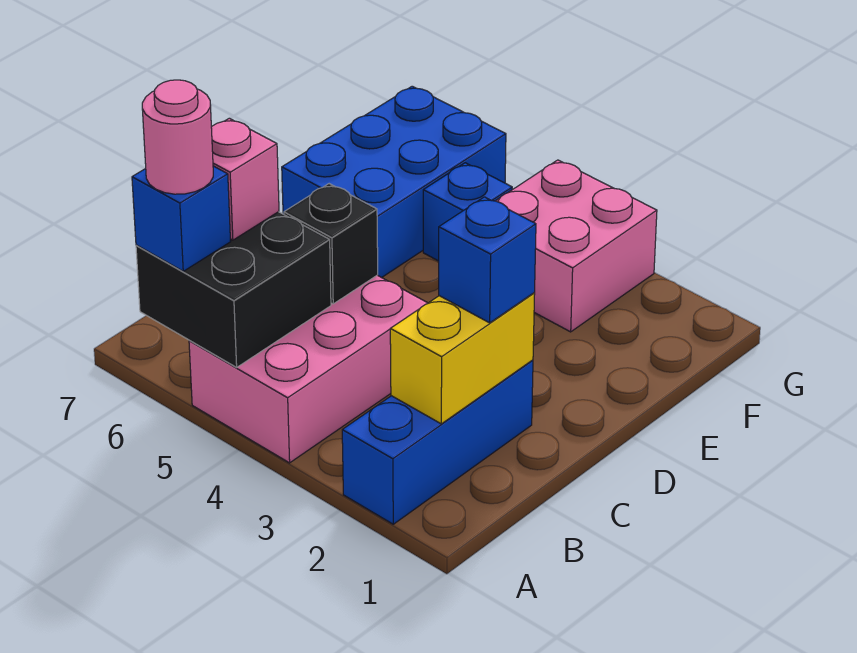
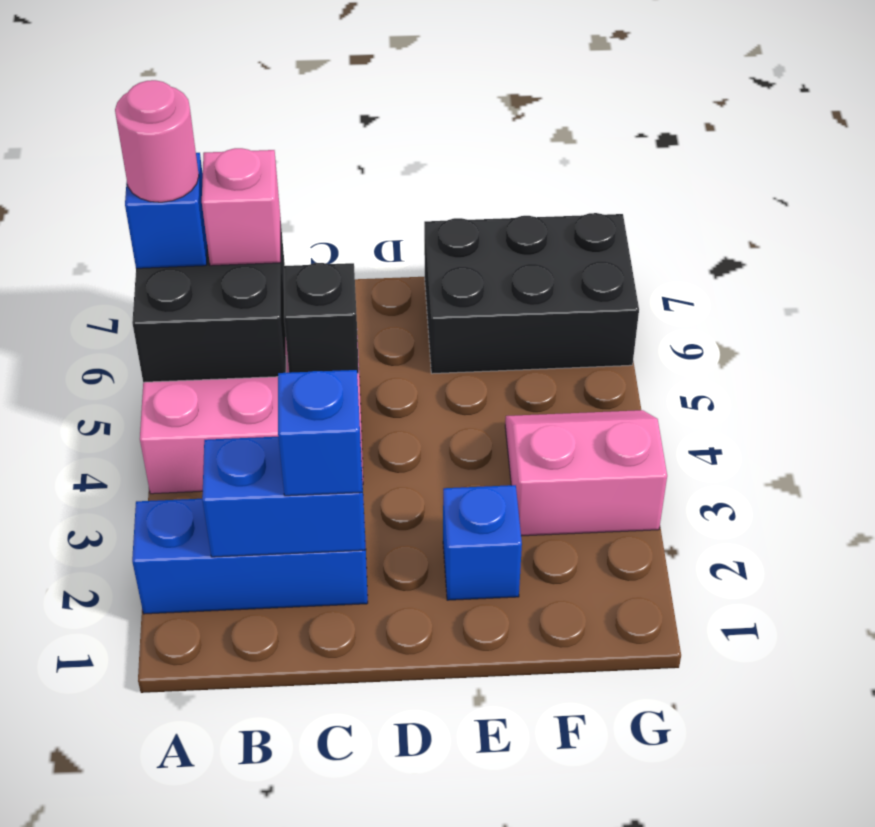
yellow brick B2:C2 level 2 -> blue brick B2:C2 level 2
blue brick E6:G7 level 1 -> black brick E6:G7 level 1
pink brick F3:G4 level 1 -> pink slope F3:G4 level 1 top 3
blue brick F5 level 1 -> blue brick E2 level 1

